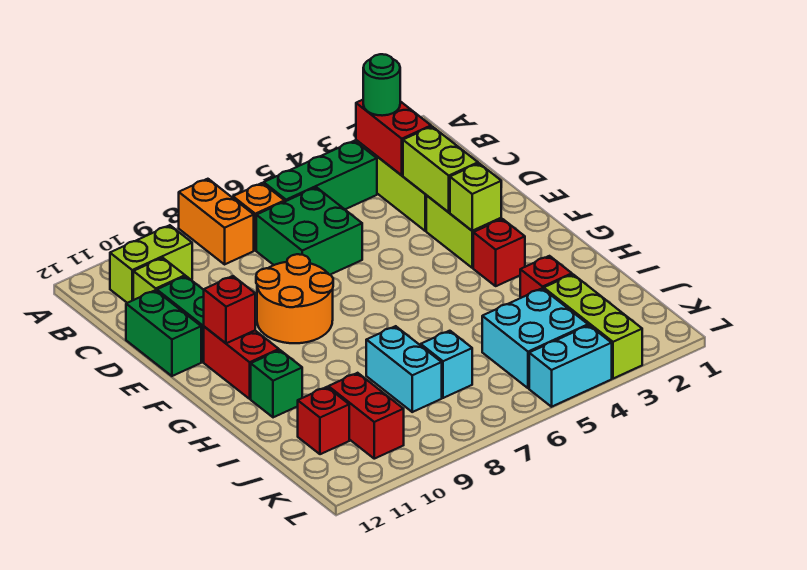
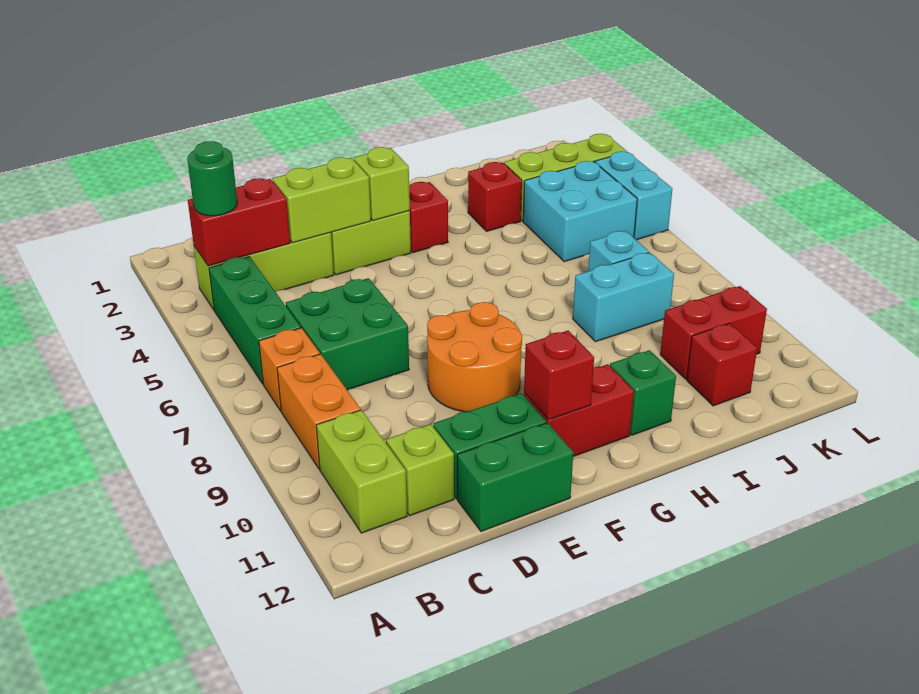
orange brick A8:B8 level 1 -> orange brick B8:B9 level 1

